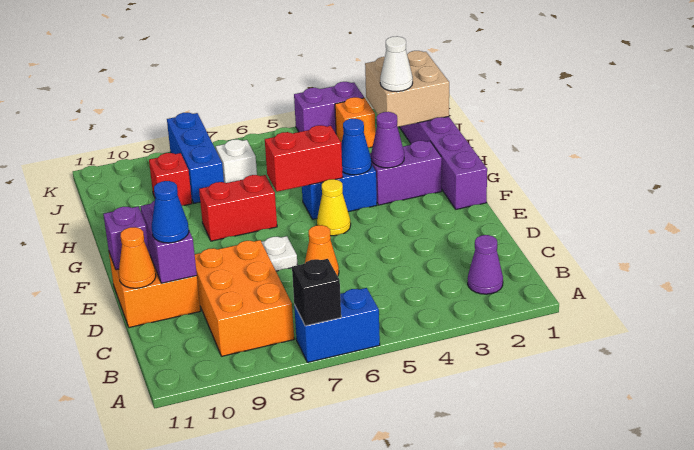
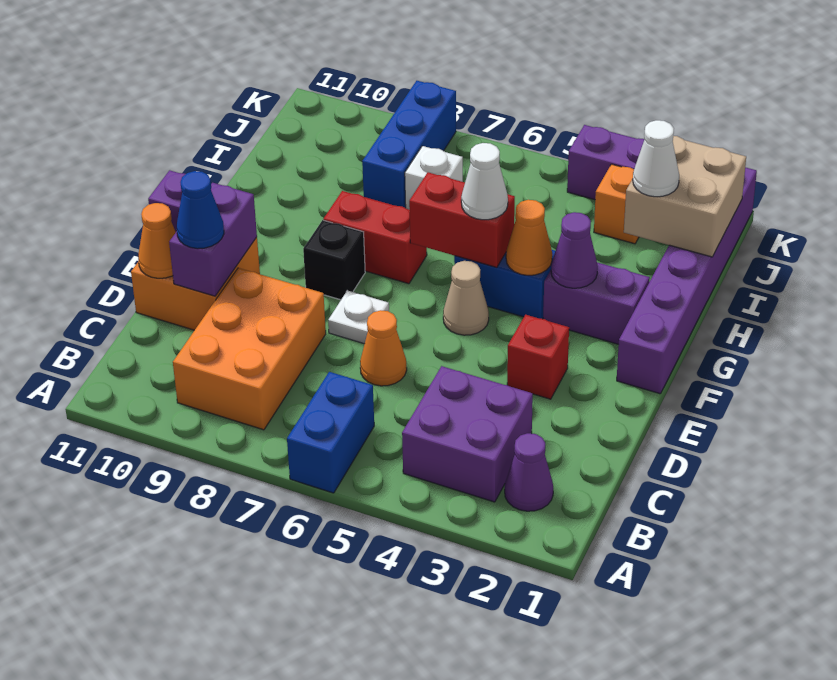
blue brick A6:A7 level 1 -> blue brick A6:B6 level 1
black brick A7 level 2 -> black brick F8 level 1
none -> purple brick B3:C4 level 1
yellow cone F5 level 1 -> tan cone F5 level 1
blue cone G4 level 2 -> orange cone G4 level 2
none -> white cone G5 level 3
red brick I9 level 1 -> red brick E3 level 1

